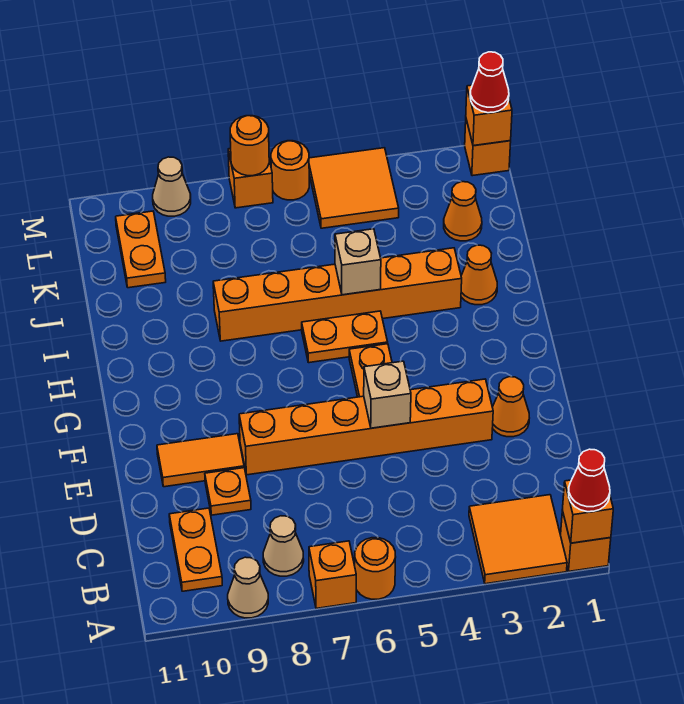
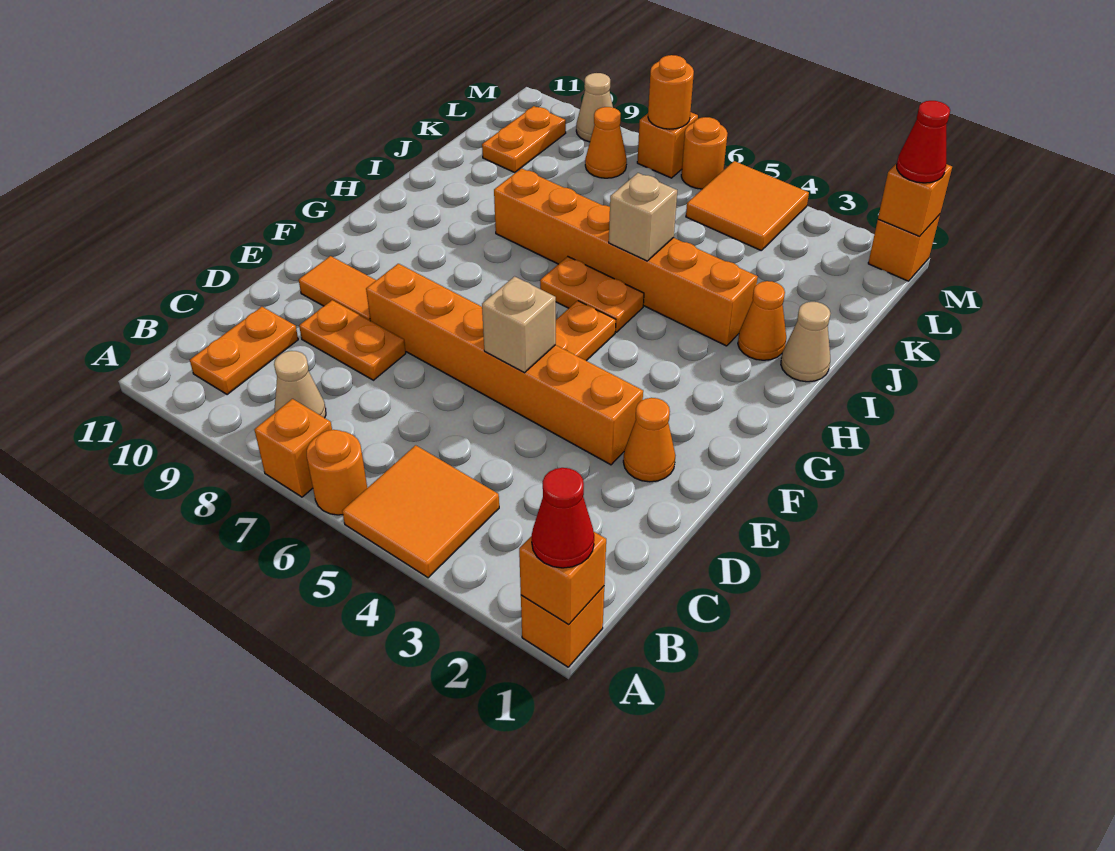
orange tile A2:B3 level 1 -> orange tile A4:B5 level 1
tan cone A9 level 1 -> tan cone I1 level 1
orange plate D9 level 1 -> orange plate D8:D9 level 1
orange cone K2 level 1 -> orange cone L8 level 1

